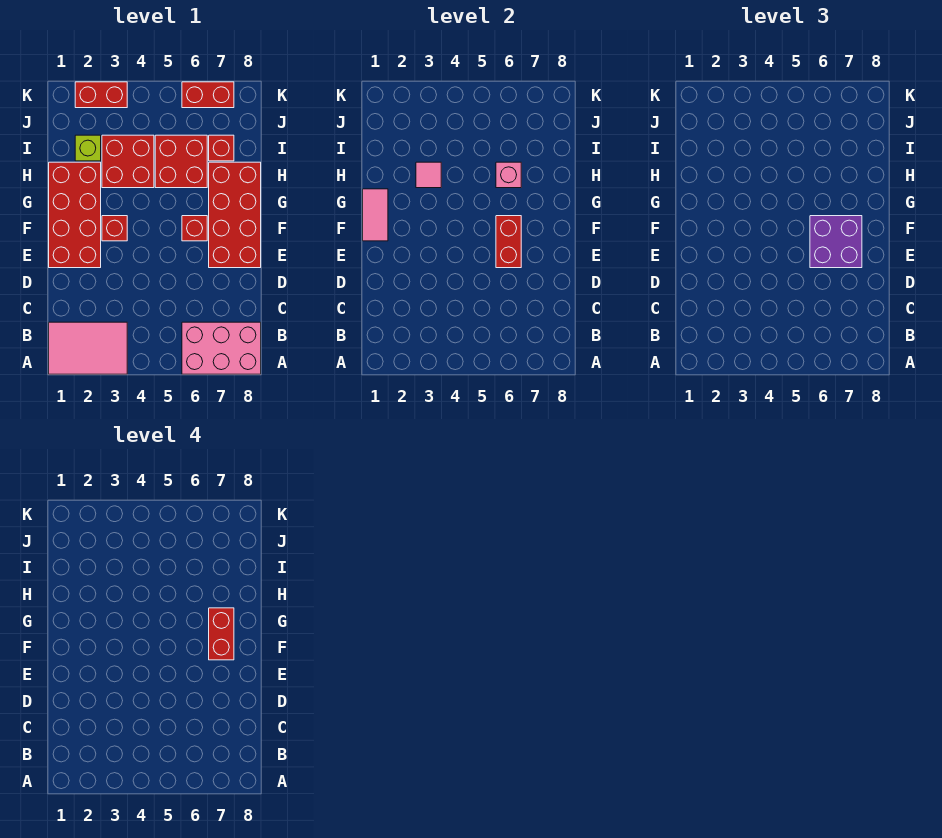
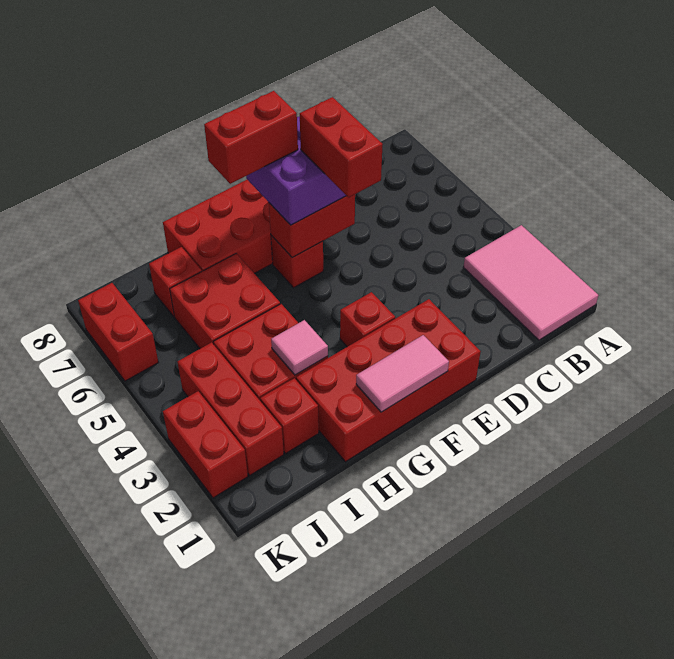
pink brick A6:B8 level 1 -> none
none -> red brick E5:E6 level 4
pink brick H6 level 2 -> none
lime brick I2 level 1 -> red brick I2 level 1
none -> red brick J2:J4 level 1

